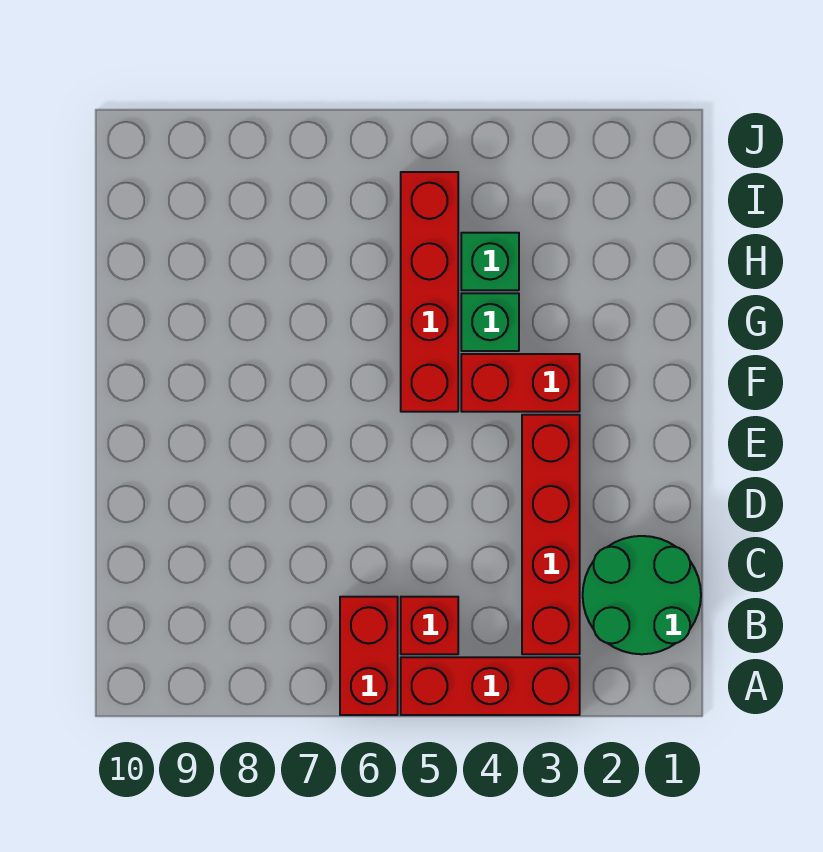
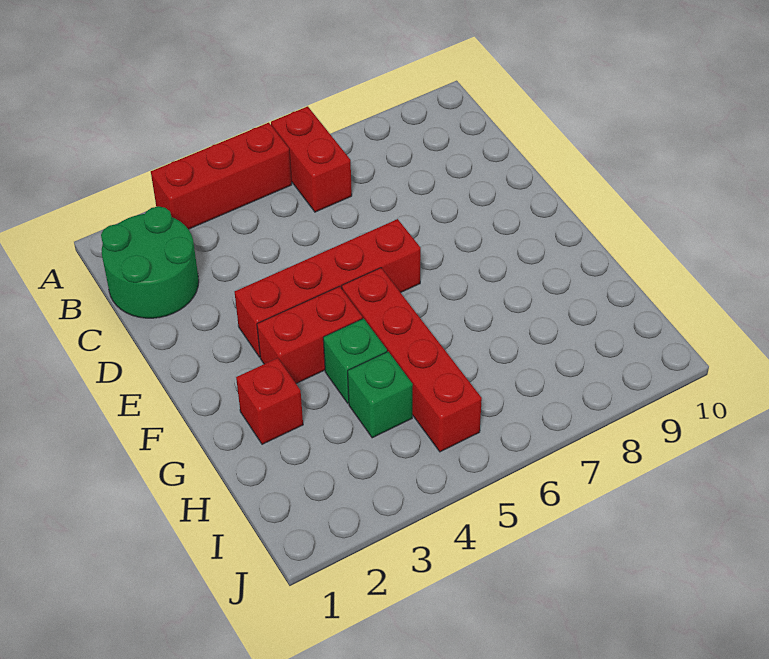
red brick B3:E3 level 1 -> red brick E3:E6 level 1
red brick B5 level 1 -> red brick G2 level 1

